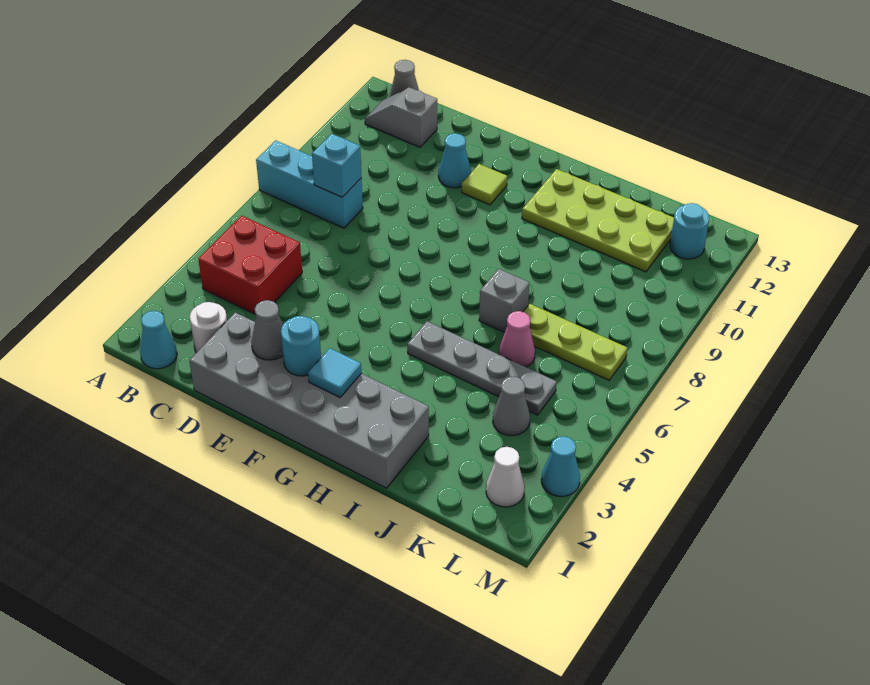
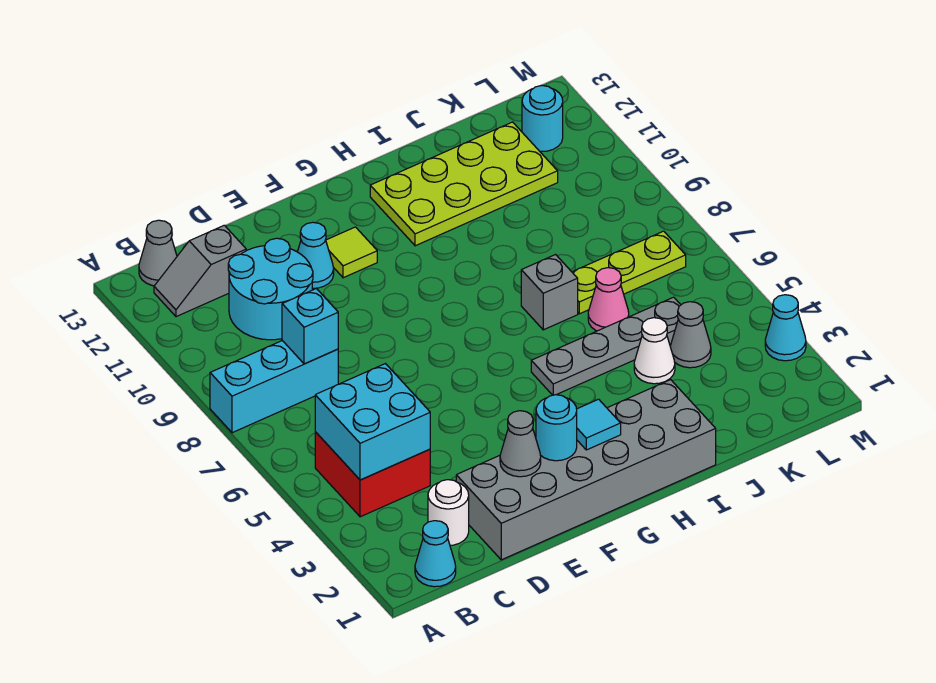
none -> cyan brick B4:C5 level 2
none -> cyan round brick C10:D11 level 1
white cone L2 level 1 -> white cone J4 level 1

